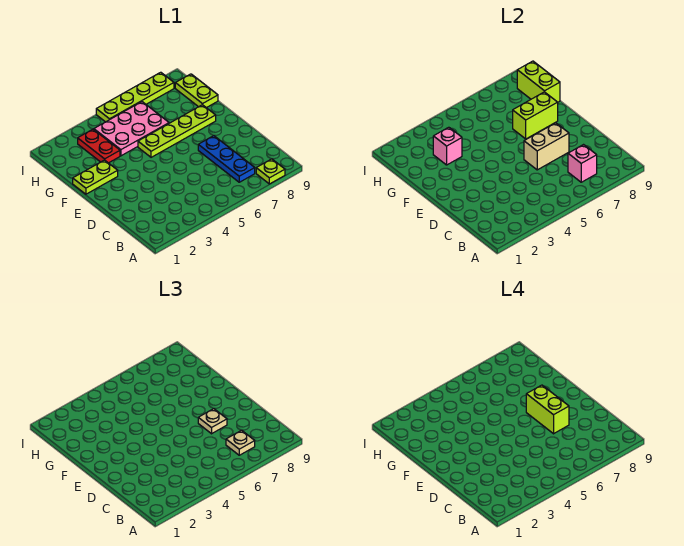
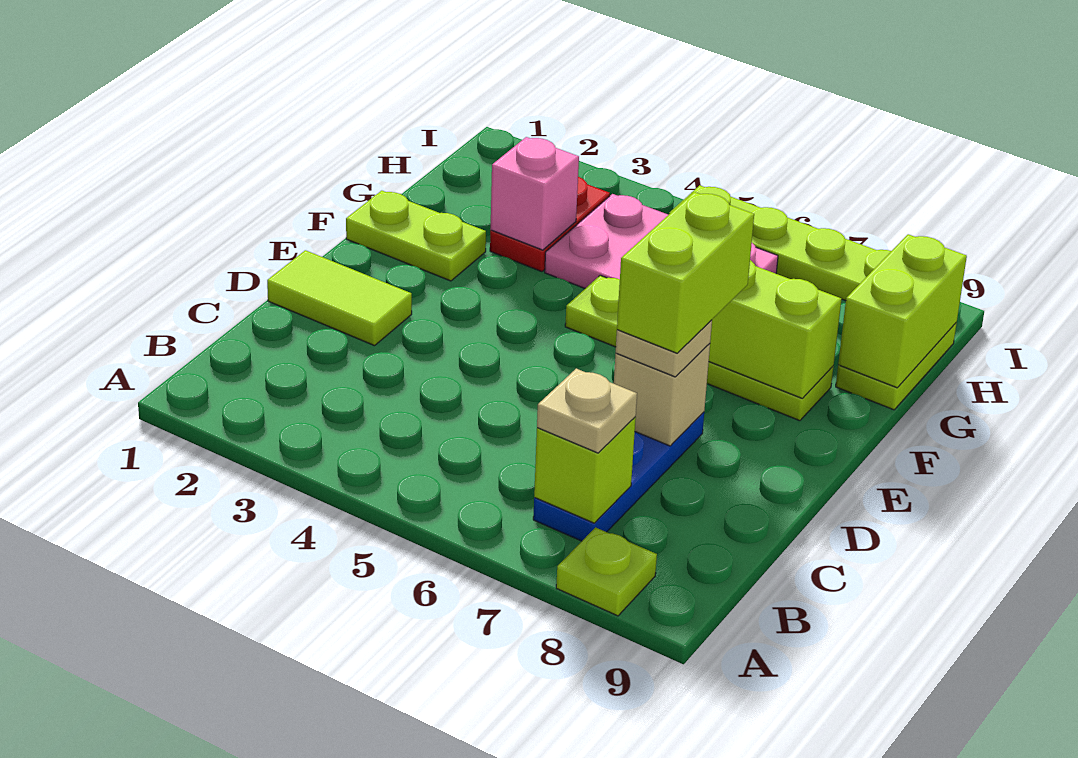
pink brick B7 level 2 -> lime brick B7 level 2
none -> lime tile D1:D2 level 1
tan brick D6:D7 level 2 -> tan brick D7 level 2

